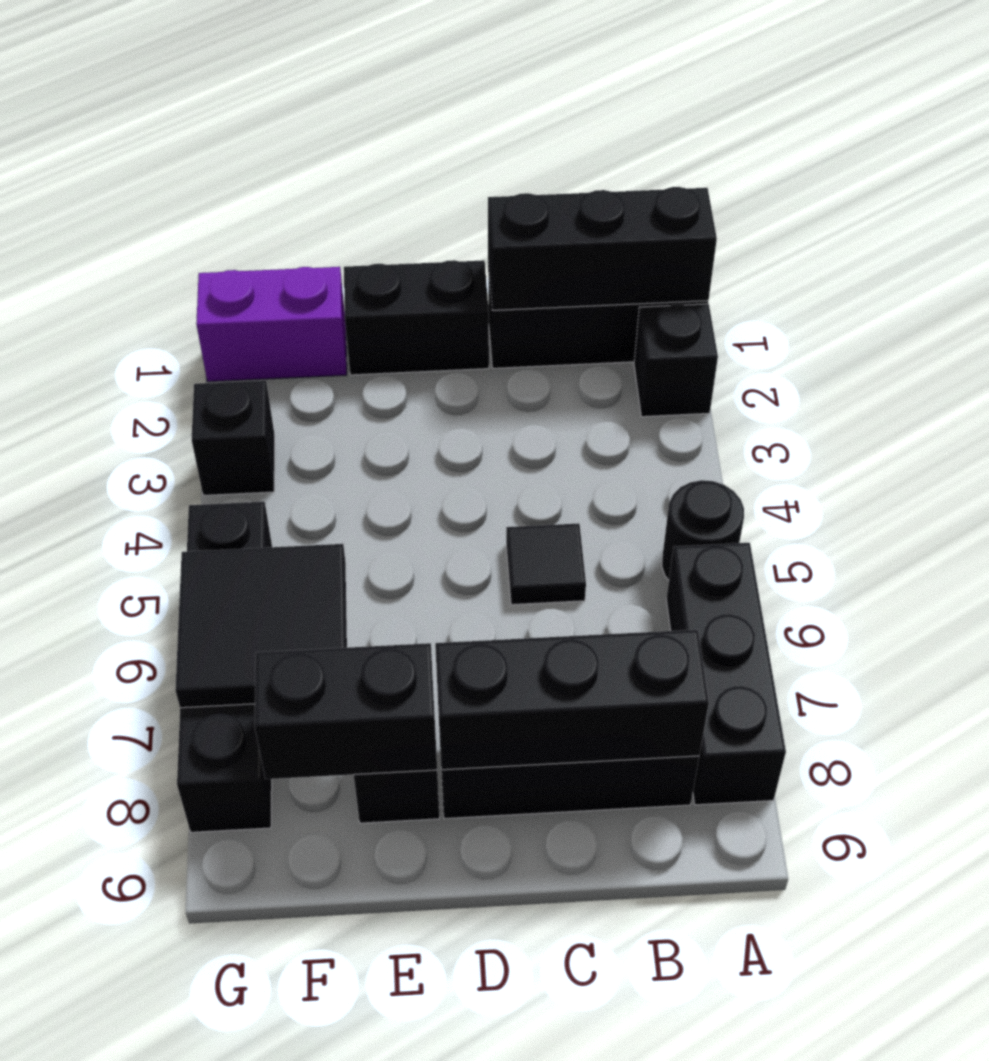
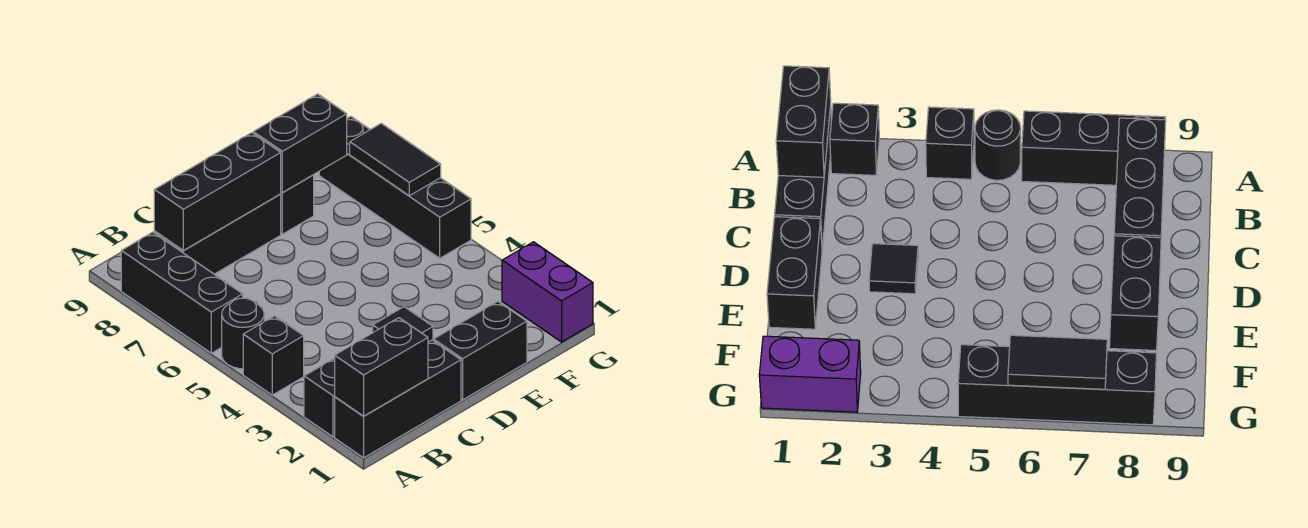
black brick A1:C1 level 2 -> black brick A1:B1 level 2
black tile C5 level 1 -> black tile D3 level 1
purple brick F1:G1 level 1 -> purple brick G1:G2 level 1
black tile F6:G7 level 2 -> black tile G6:G7 level 2
black brick G3 level 1 -> black brick A4 level 1

